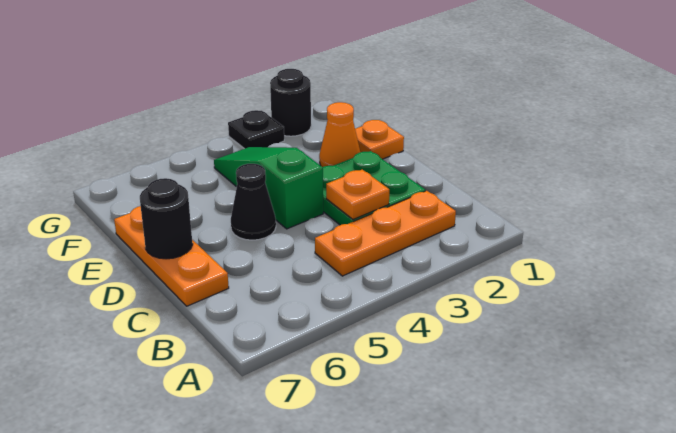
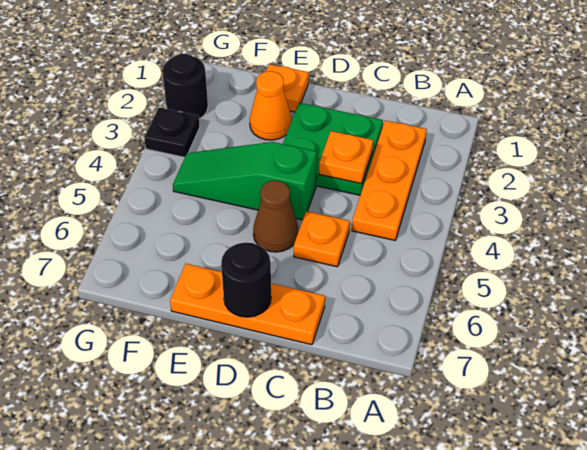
none -> orange plate C5 level 1
black cone D5 level 1 -> brown cone D5 level 1

